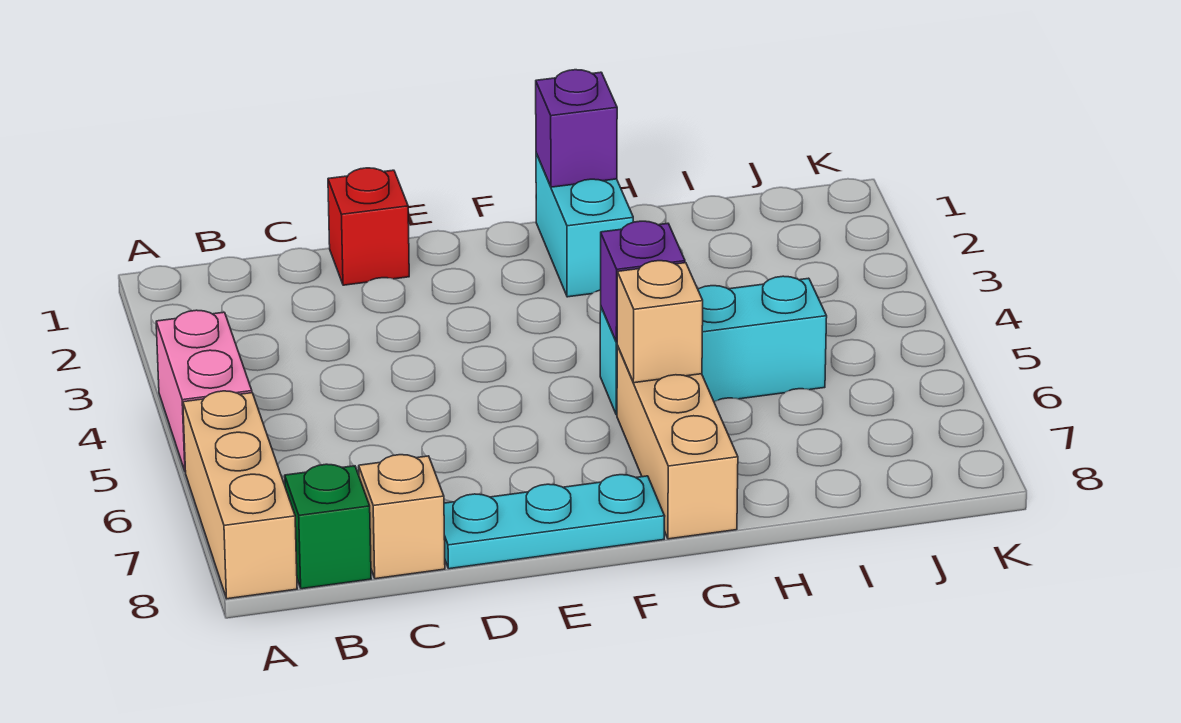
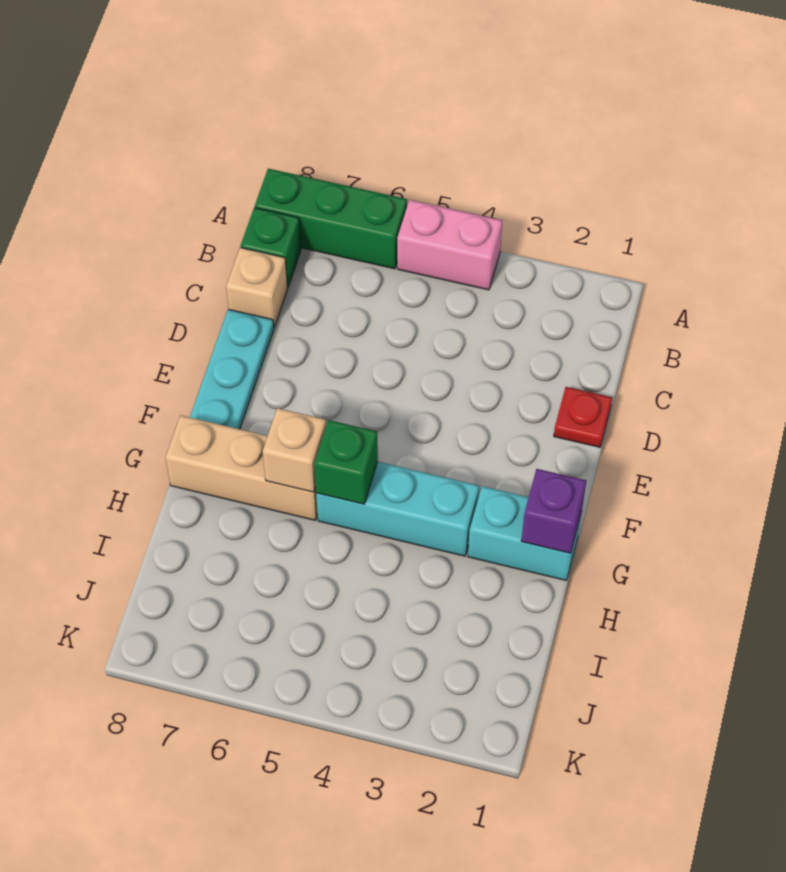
tan brick A6:A8 level 1 -> green brick A6:A8 level 1
red brick D1 level 1 -> red plate D1 level 1
cyan brick G5:I5 level 1 -> cyan brick G3:G5 level 1
purple brick G5 level 2 -> green brick G5 level 2

